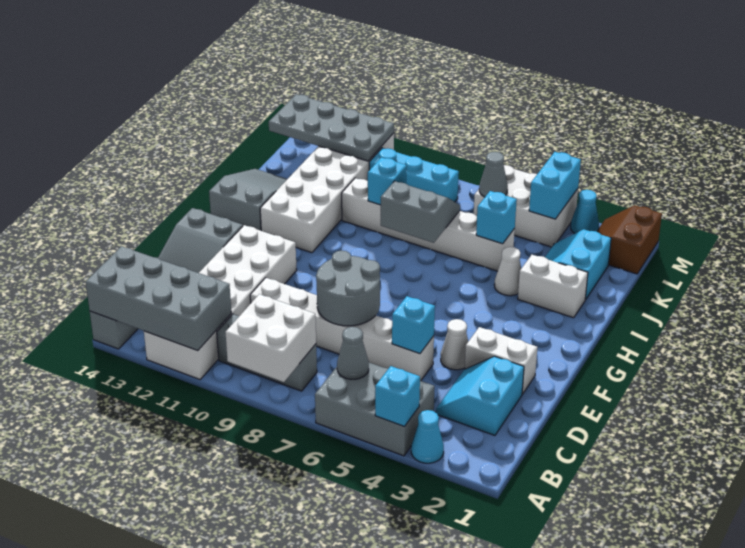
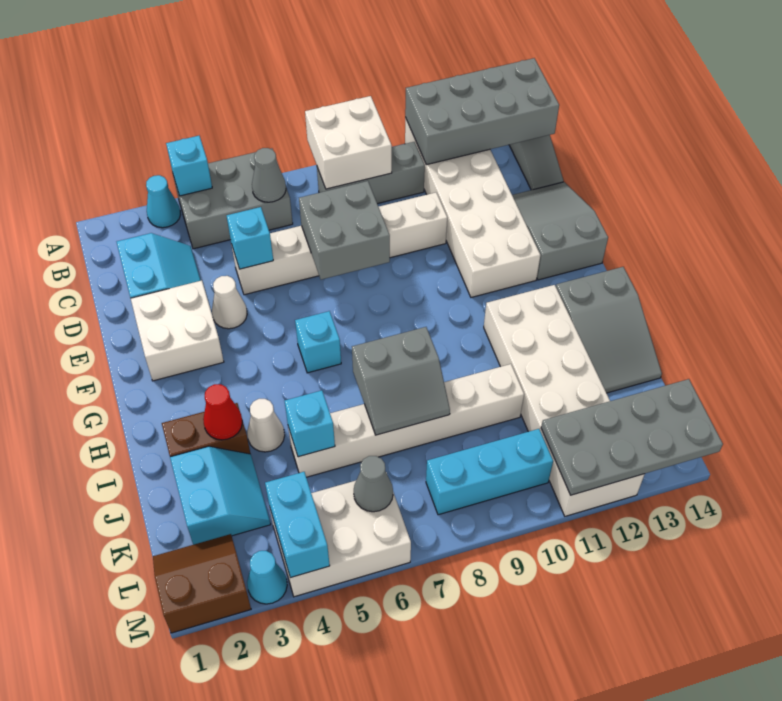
grey round brick D7:E8 level 2 -> grey brick D7:E8 level 2
white brick E2:E3 level 1 -> white brick E2:F3 level 1
white brick I2:I3 level 1 -> brown brick I2:I3 level 1
none -> red cone I3 level 2
cyan brick J9 level 2 -> cyan brick G6 level 1
brown slope L1:M2 level 1 top 1 -> brown slope L1:M2 level 1 top M

